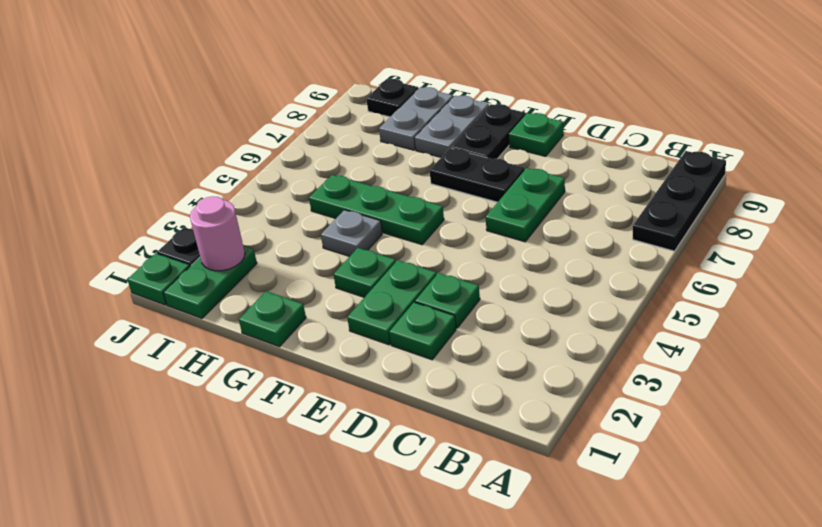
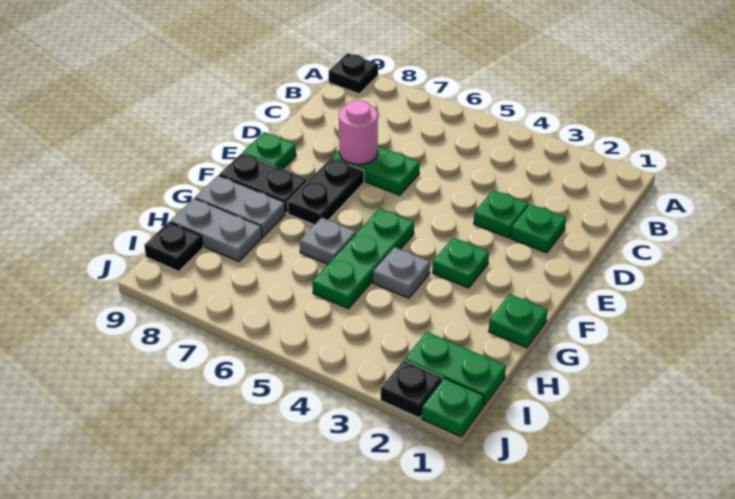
black plate A7:A9 level 1 -> black plate A9 level 1
green plate E2:E3 level 1 -> none
none -> grey plate G6 level 1
pink round brick I2 level 2 -> pink round brick D7 level 2

